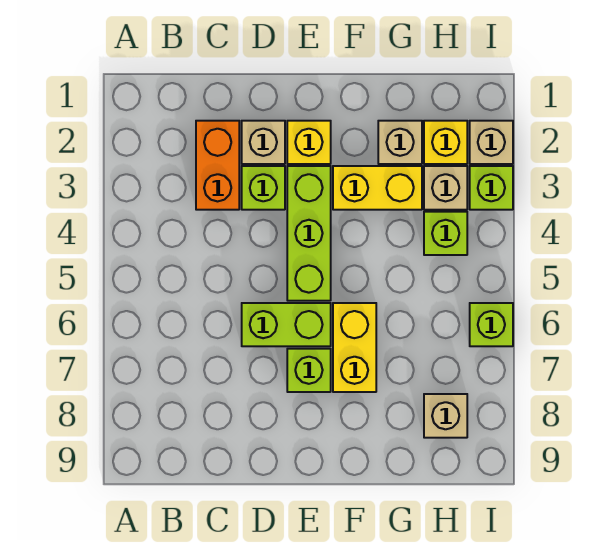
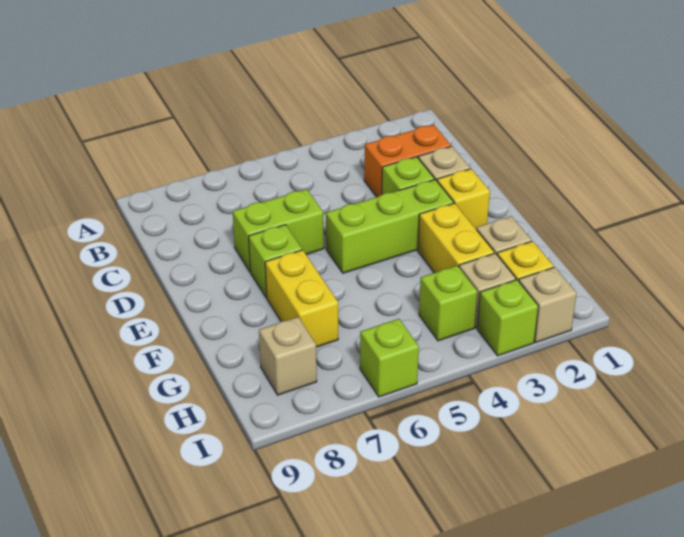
lime brick D6:E6 level 1 -> lime brick D6:D7 level 1
yellow brick F6:F7 level 1 -> yellow brick F7:G7 level 1

